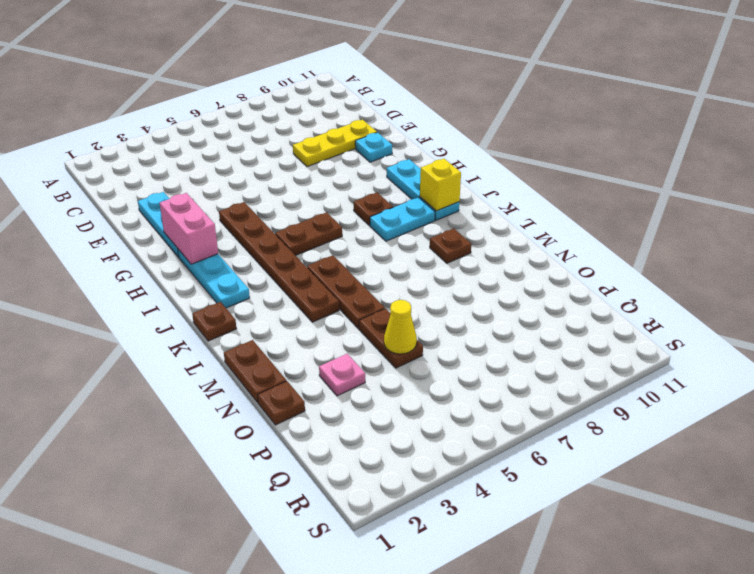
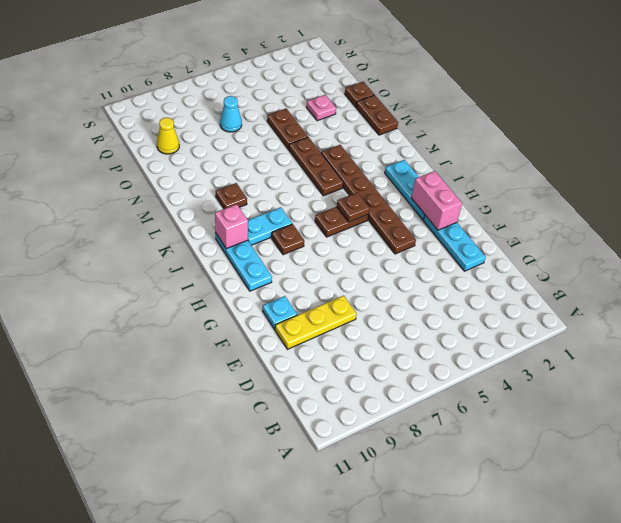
yellow brick J10 level 2 -> pink brick J10 level 2
brown plate K1 level 1 -> brown plate I5 level 2
yellow cone O5 level 2 -> yellow cone P10 level 1
none -> cyan cone P7 level 1

